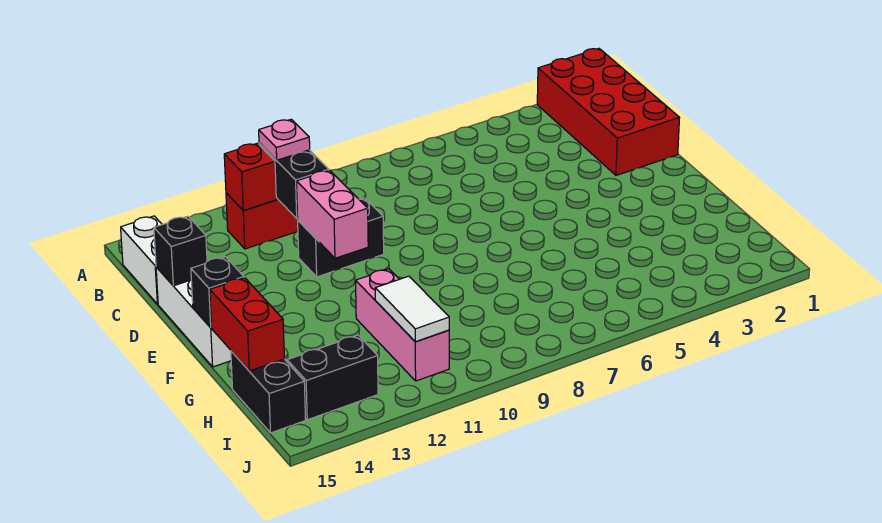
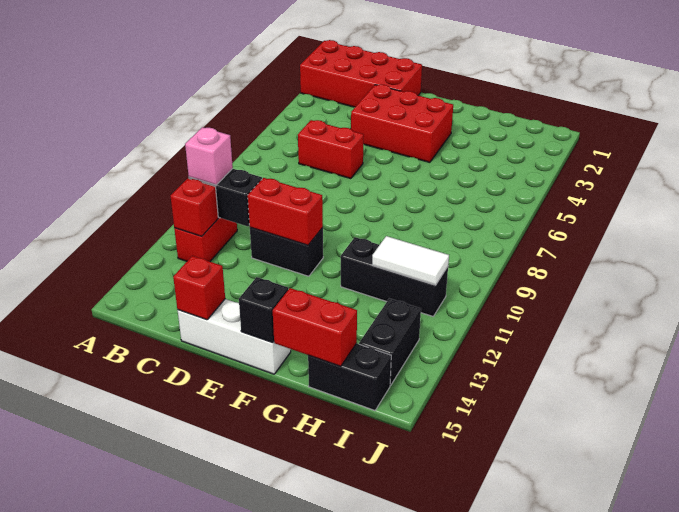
pink plate B11 level 3 -> pink brick B11 level 3
white brick B15:C15 level 1 -> none
none -> red brick C6:D6 level 1
none -> red brick D3:F4 level 1
black brick D10:D11 level 1 -> black brick D11:E11 level 1
pink brick D11:E11 level 2 -> red brick D11:E11 level 2
black brick D15 level 2 -> red brick D15 level 2
pink brick G11:I11 level 1 -> black brick G11:I11 level 1

